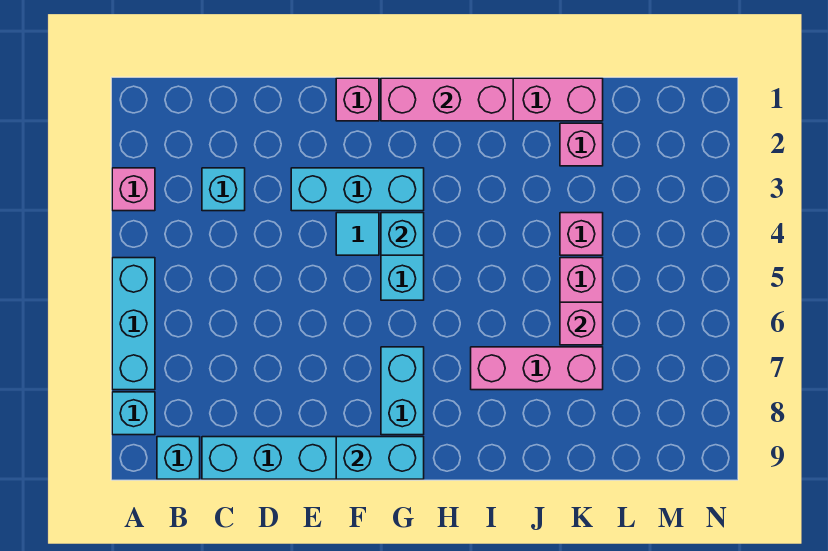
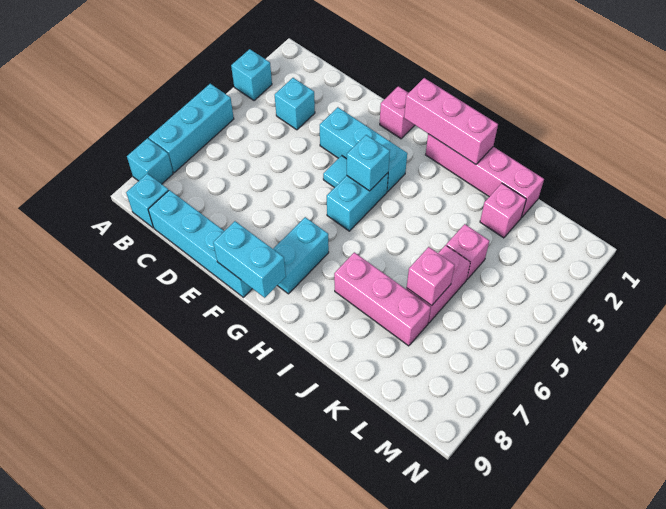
pink brick A3 level 1 -> cyan brick A3 level 1

